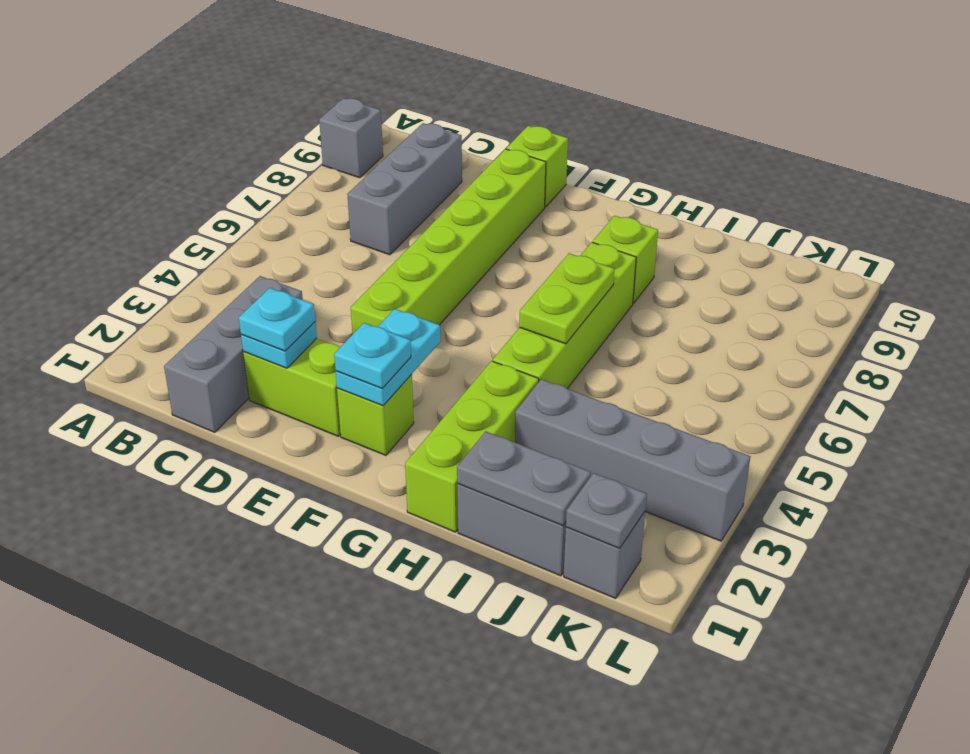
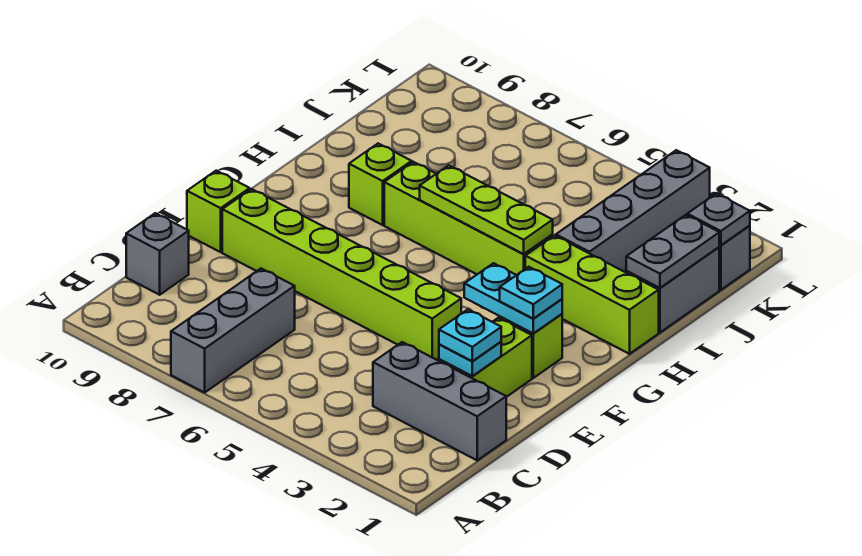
grey brick A9 level 1 -> grey brick C10 level 1
grey brick C7:C9 level 1 -> grey brick A7:C7 level 1
lime plate H5:H6 level 2 -> lime plate H4:H6 level 2

